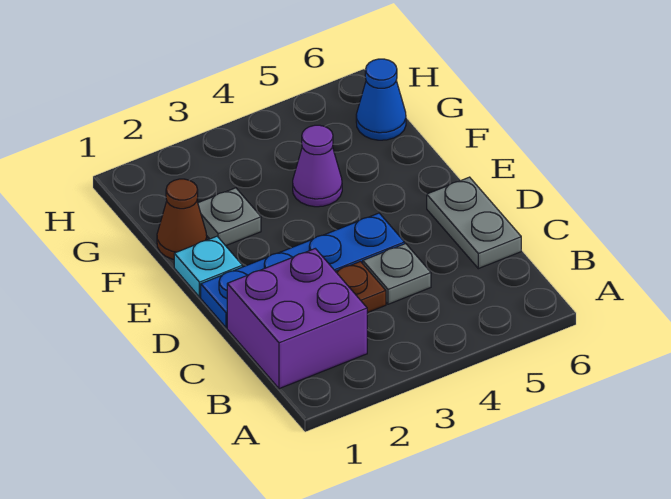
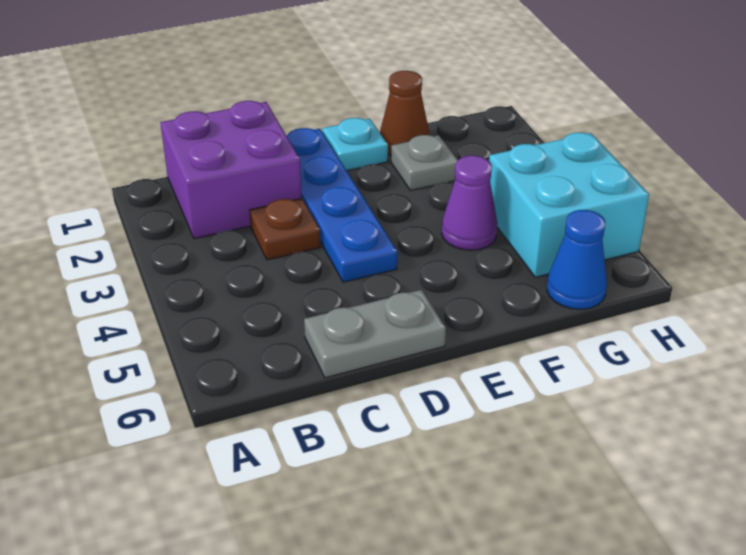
grey plate C4 level 1 -> none
none -> cyan brick G4:H5 level 1

